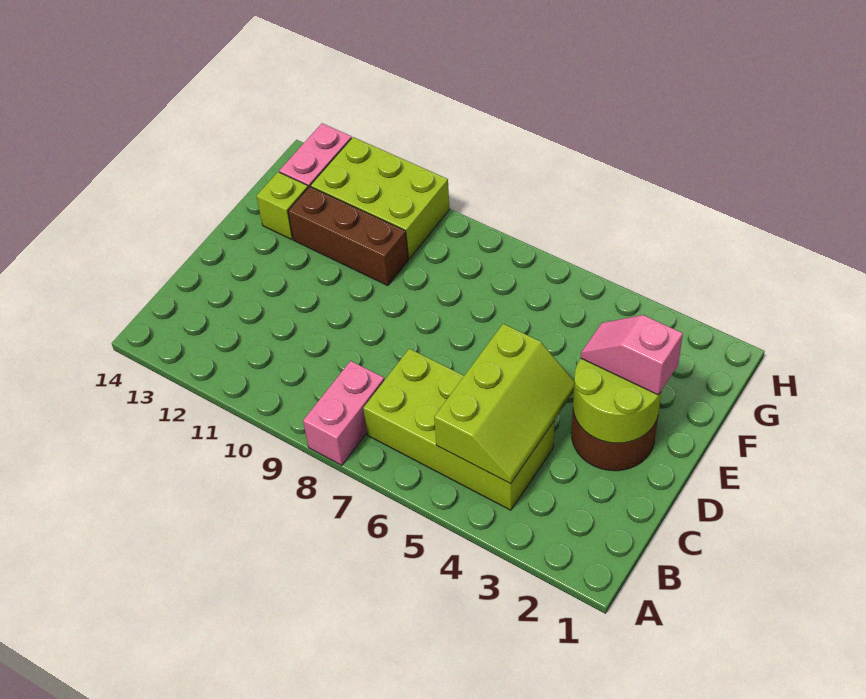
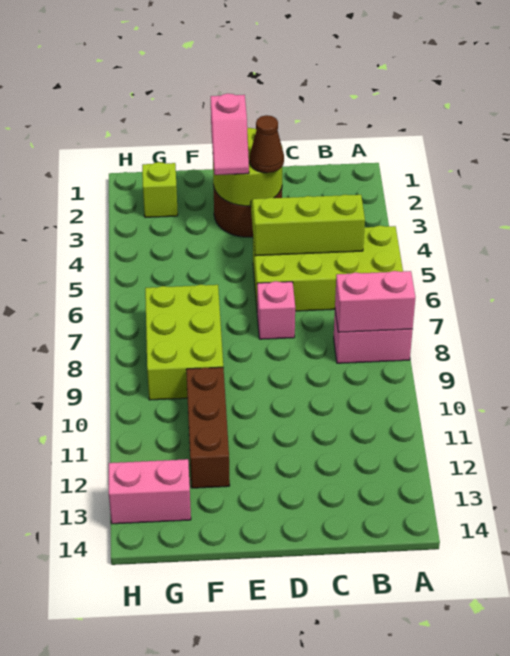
none -> pink brick A8:B8 level 2
lime brick B4:C7 level 1 -> lime brick A5:D6 level 1
none -> brown cone D3 level 3
none -> pink brick D7 level 1
lime brick F13 level 1 -> lime brick G2 level 1
lime brick G10:H12 level 1 -> lime brick F7:G9 level 1

